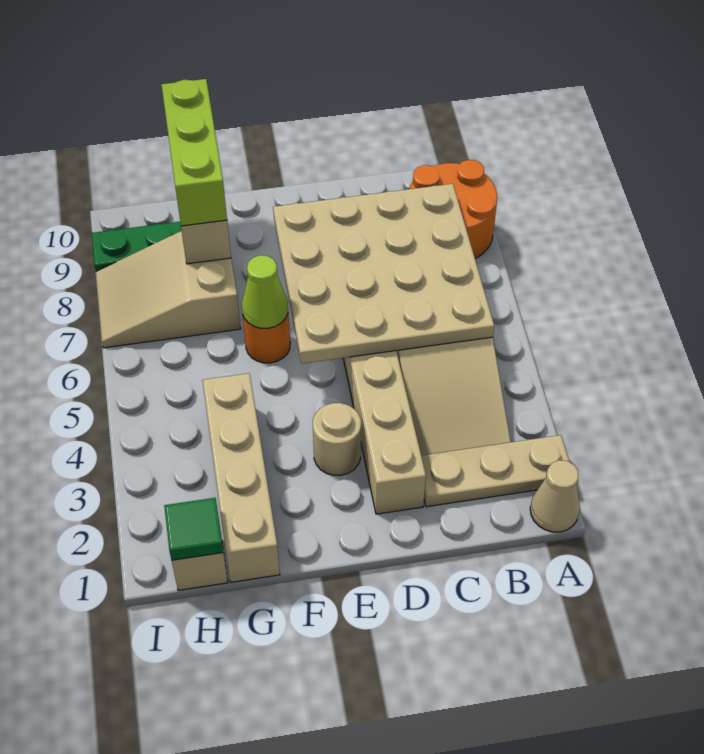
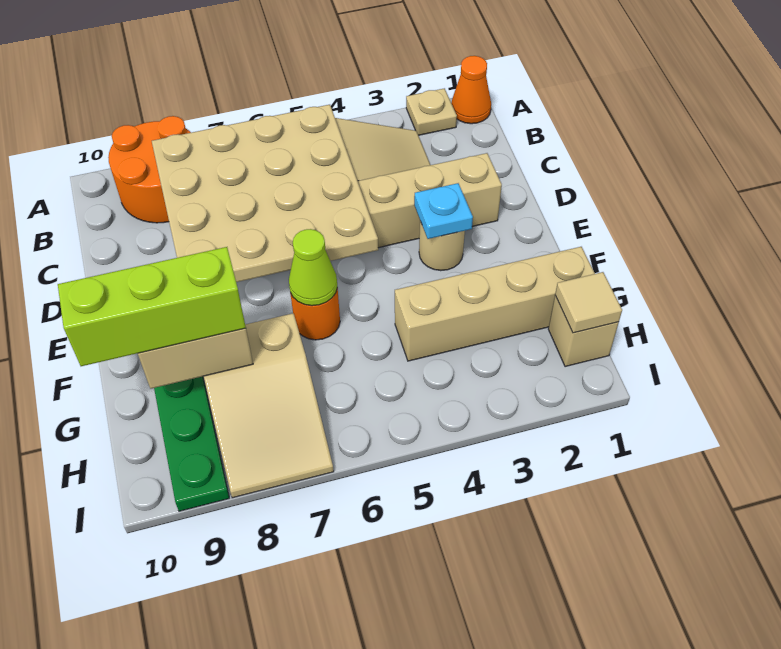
tan cone A1 level 1 -> orange cone A1 level 1
tan plate A2:C2 level 1 -> tan plate A2 level 1
none -> cyan plate E3 level 2
green tile H1 level 2 -> tan tile H1 level 2

